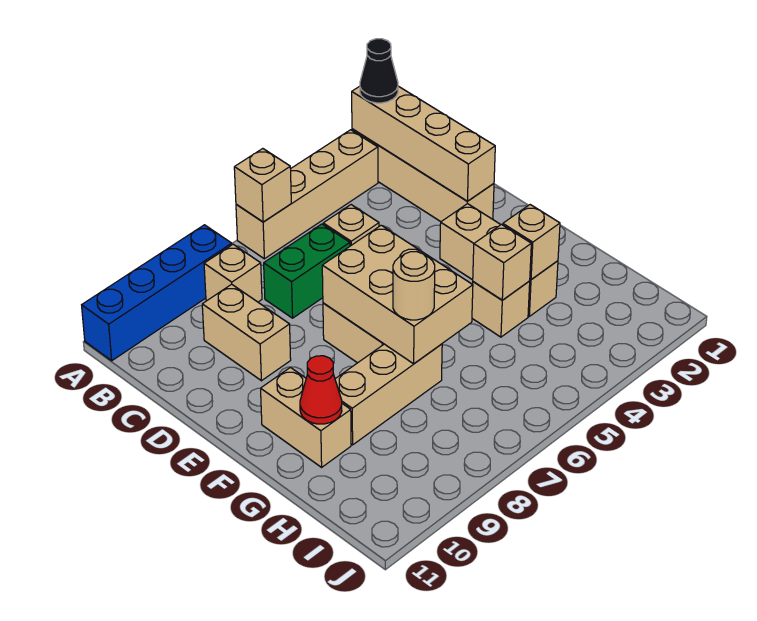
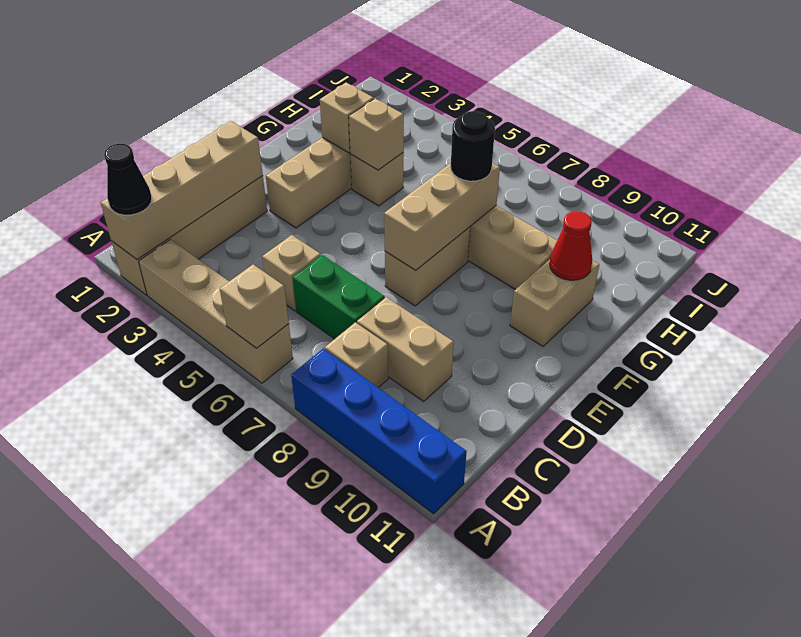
tan brick C9:D9 level 1 -> tan brick C8:C9 level 1
tan brick E6:G7 level 2 -> tan brick E7:G7 level 2
tan round brick G7 level 3 -> black round brick G7 level 3

